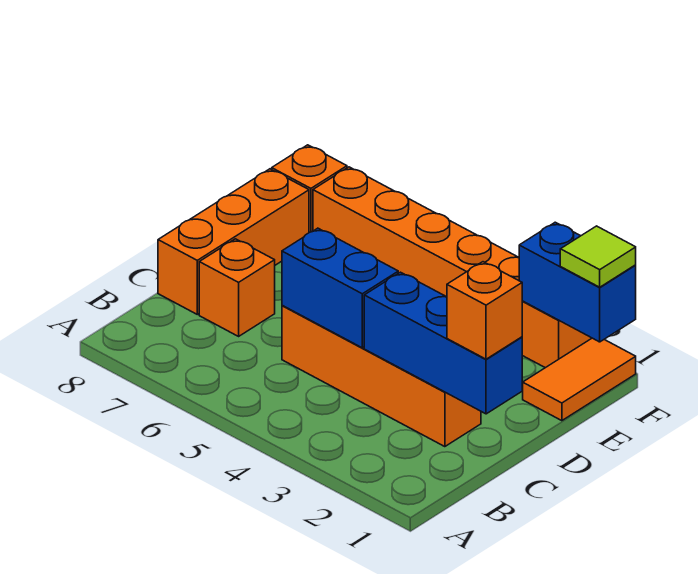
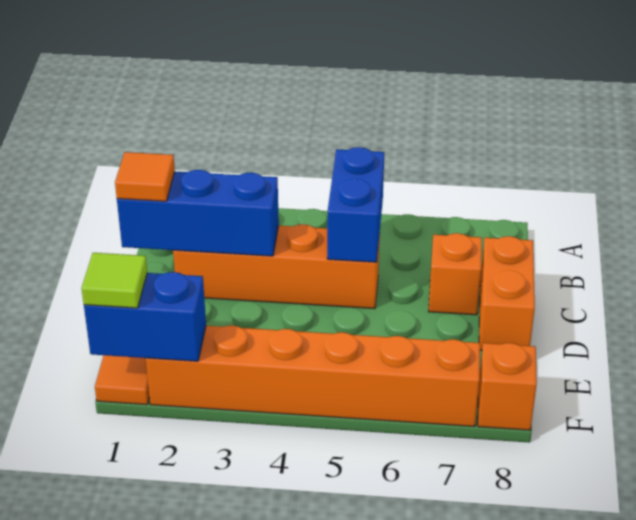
orange brick C1 level 3 -> orange tile C1 level 3
blue brick C4:C5 level 2 -> blue brick B5:C5 level 2
orange brick C8:E8 level 1 -> orange brick C8:D8 level 1

